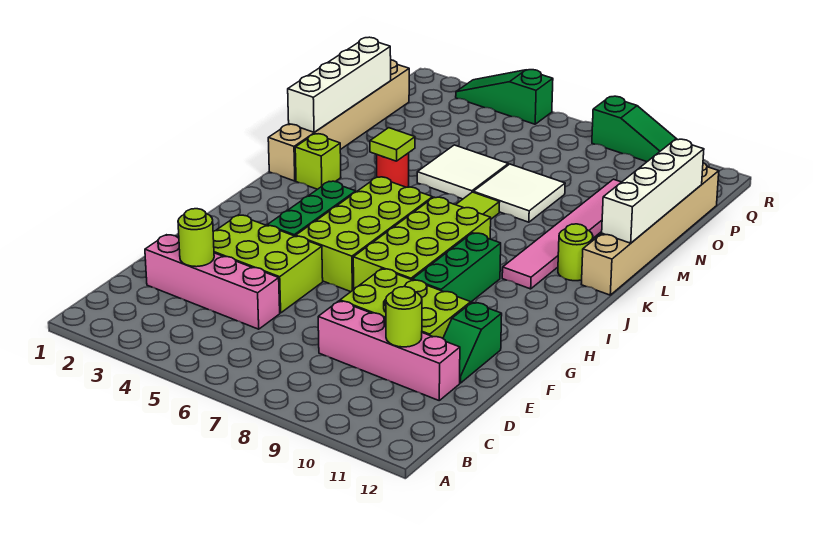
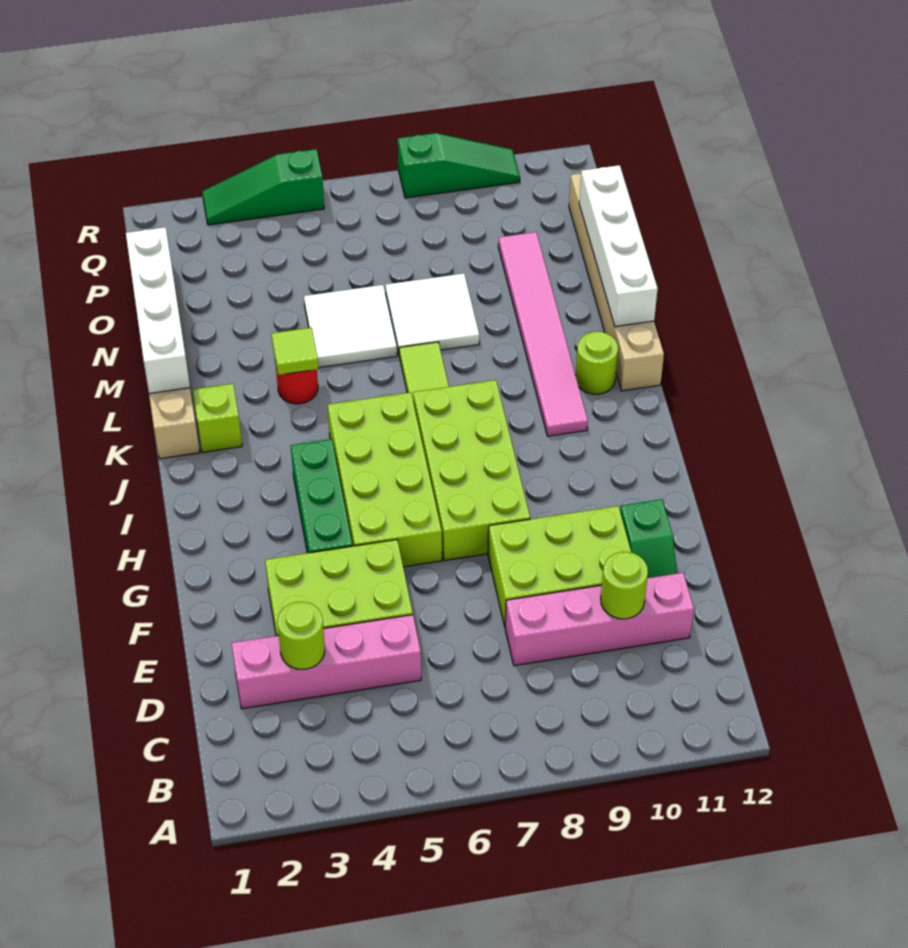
green brick G9:I9 level 1 -> none

